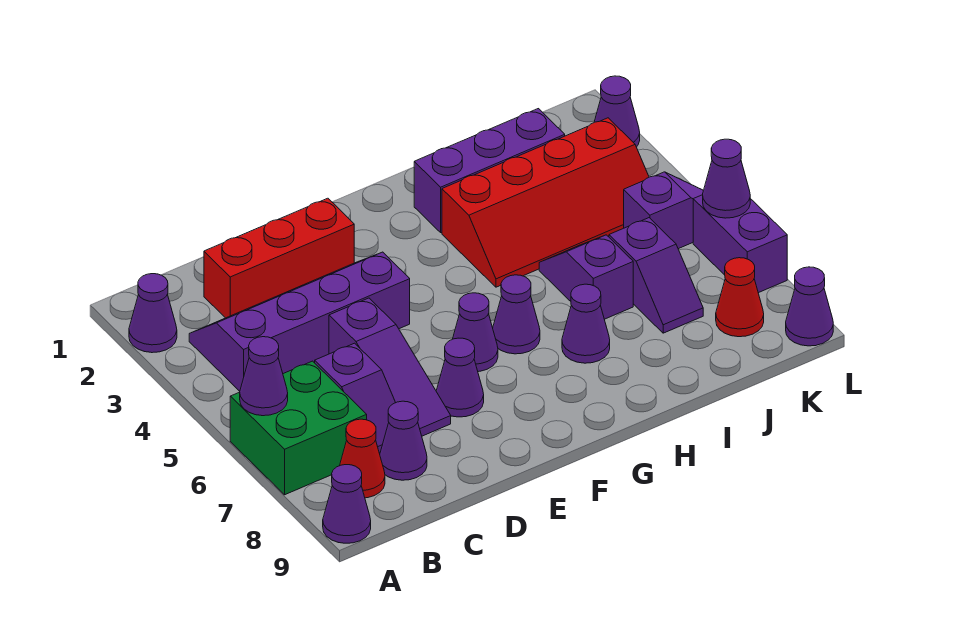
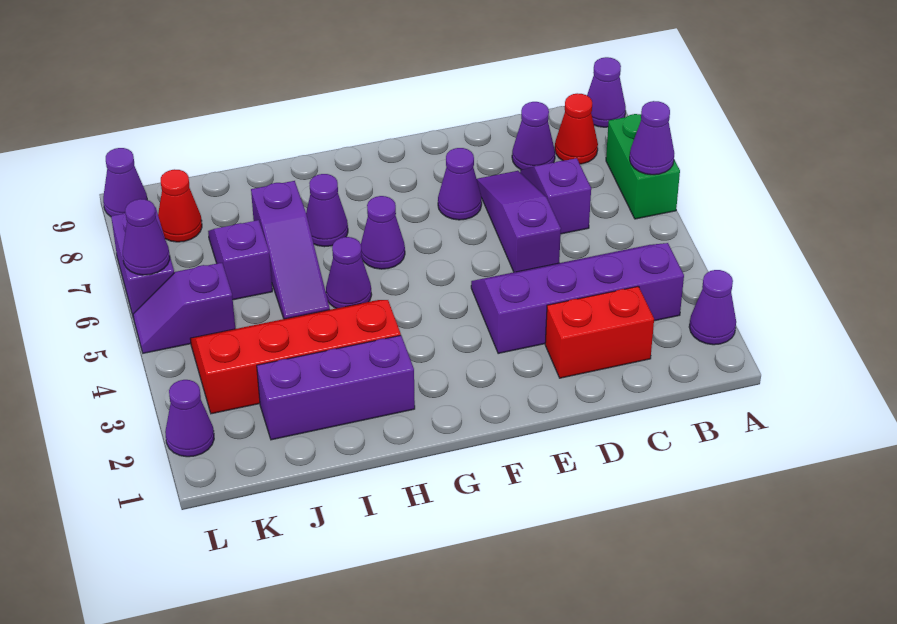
green brick A6:B7 level 1 -> green brick A6:A7 level 1
purple slope B3:E4 level 1 top 4 -> purple slope B3:E4 level 1 top 3
red brick C2:E2 level 1 -> red brick C2:D2 level 1
purple cone F6 level 1 -> purple cone H5 level 1
purple slope I5:I6 level 1 top 6 -> purple slope I5:I7 level 1 top 7

